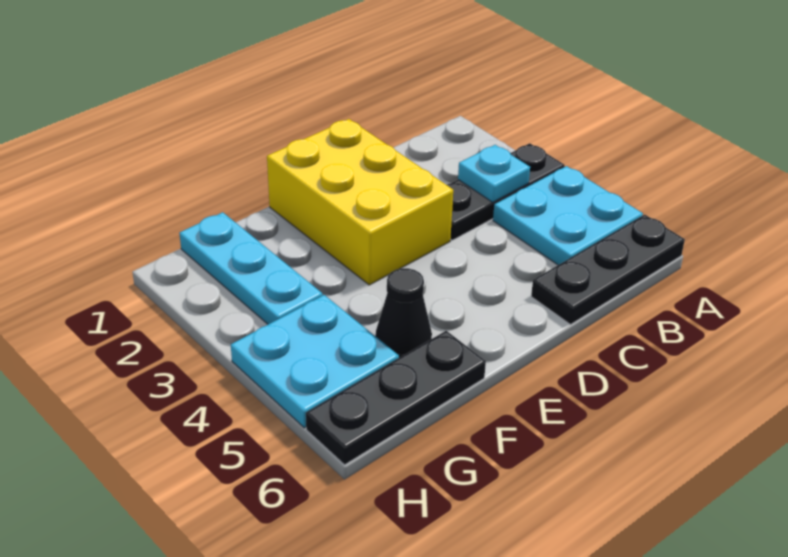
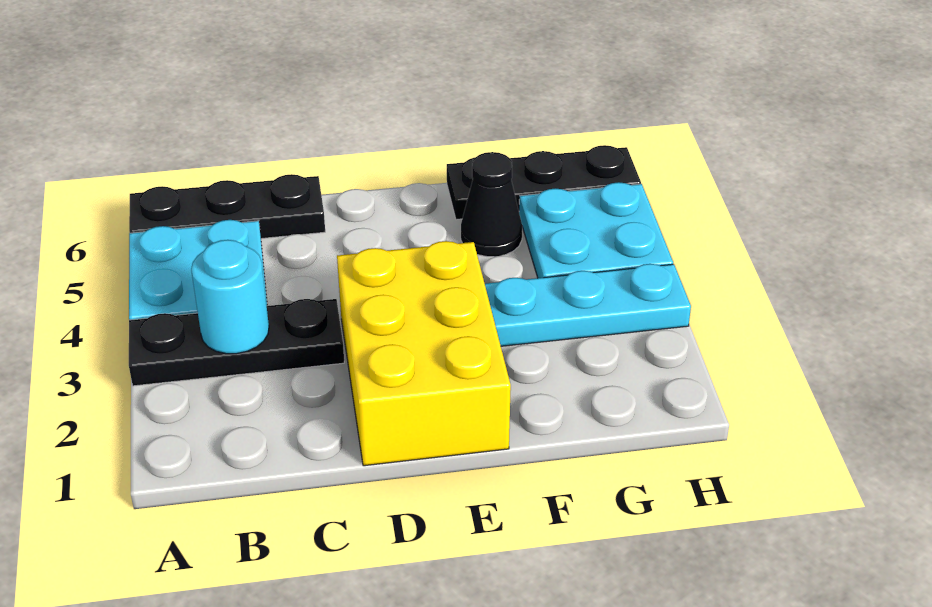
cyan plate B3 level 2 -> cyan round brick B3 level 2
cyan plate G1:G3 level 1 -> cyan plate F3:H3 level 1

